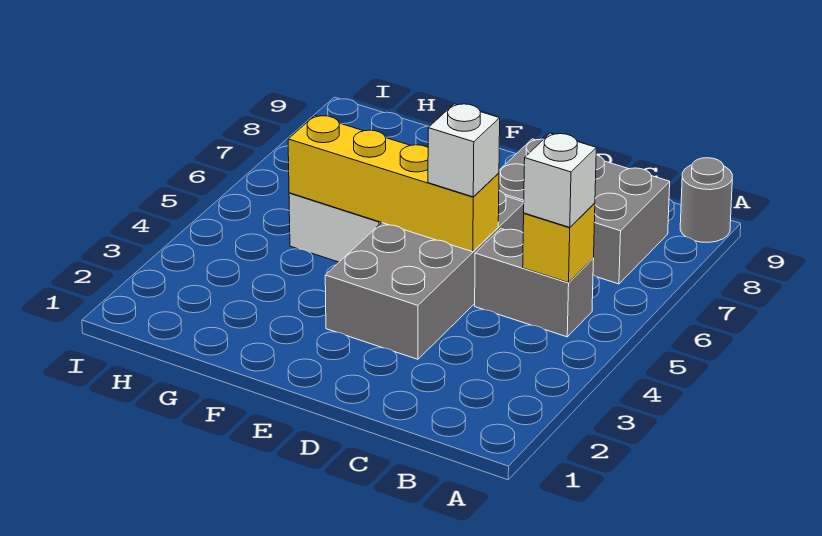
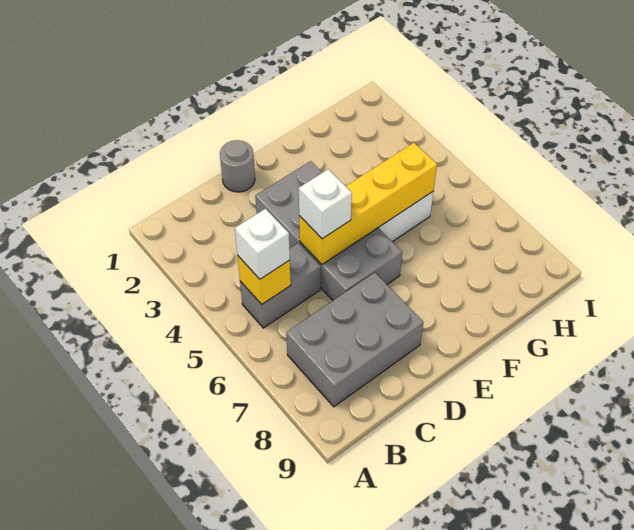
grey round brick A9 level 1 -> grey round brick D1 level 1

